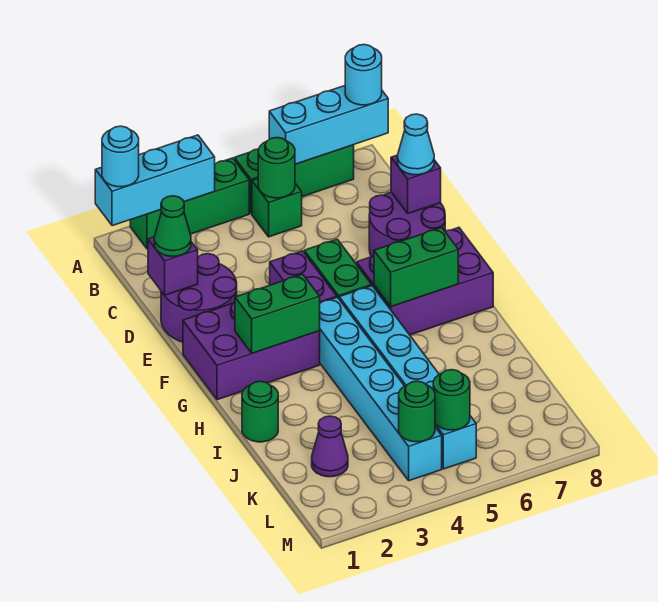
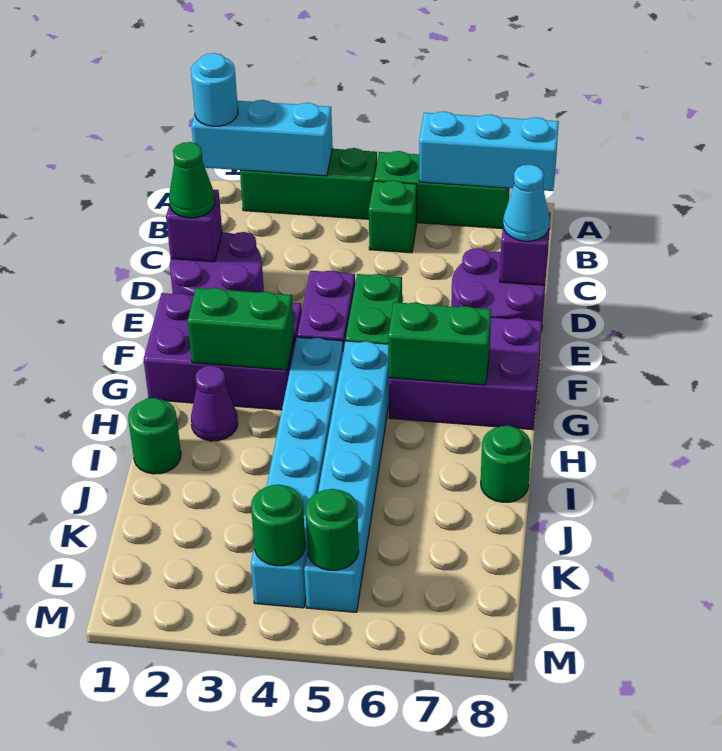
cyan round brick A8 level 3 -> none
green round brick B5 level 2 -> green round brick I8 level 1
purple cone K2 level 1 -> purple cone H2 level 1

